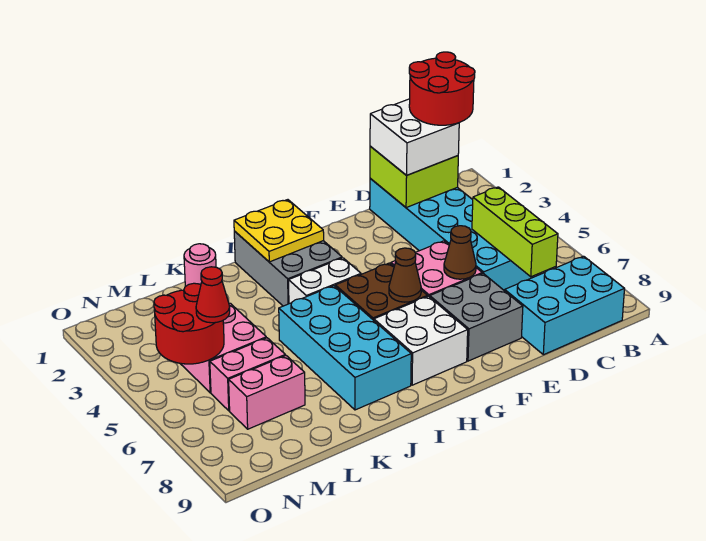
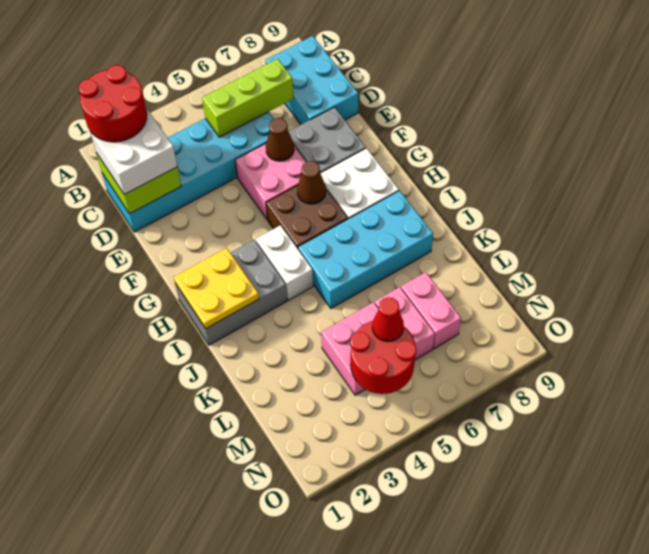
pink round brick K1 level 1 -> none

